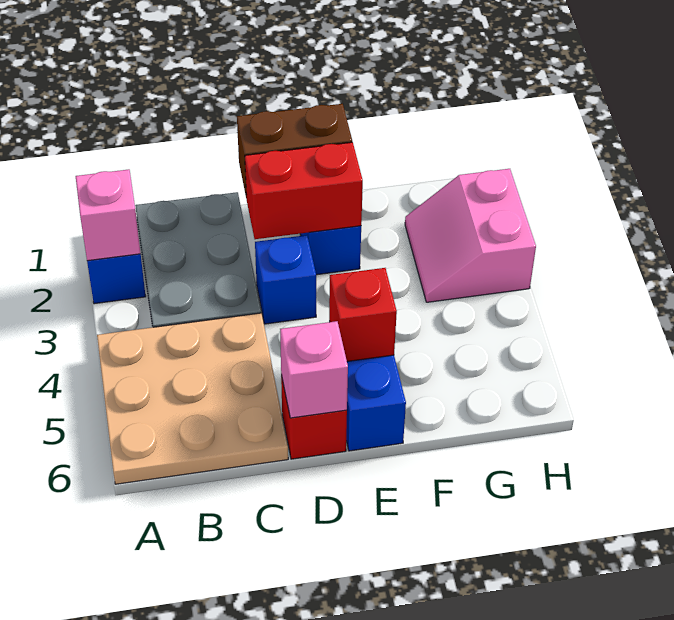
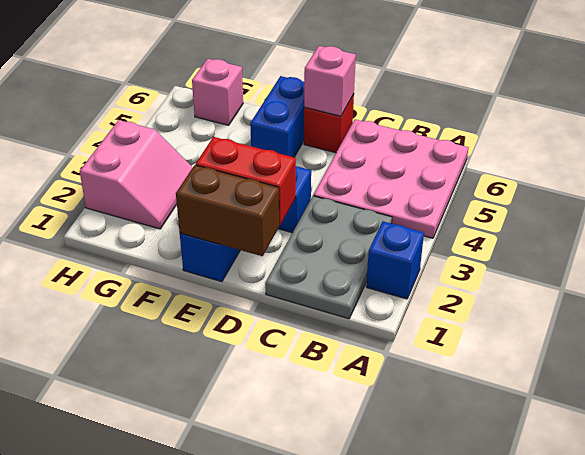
pink brick A2 level 2 -> pink brick G6 level 1
tan plate A4:C6 level 1 -> pink plate A4:C6 level 1
red brick E5 level 2 -> none

